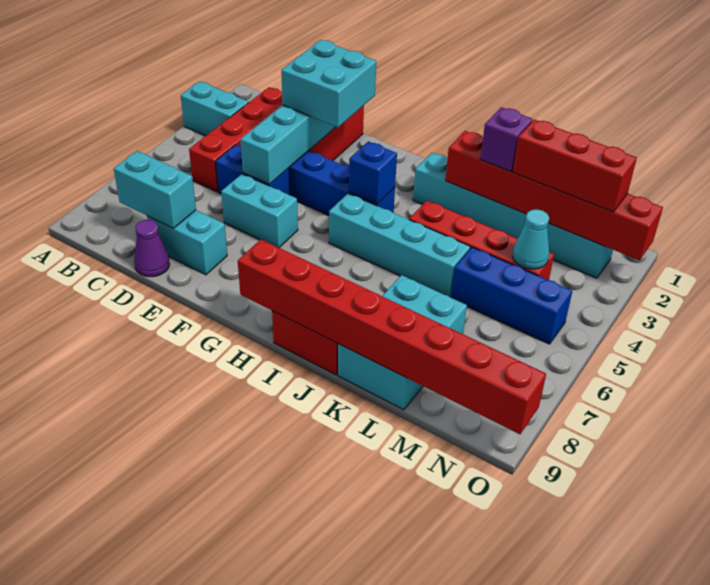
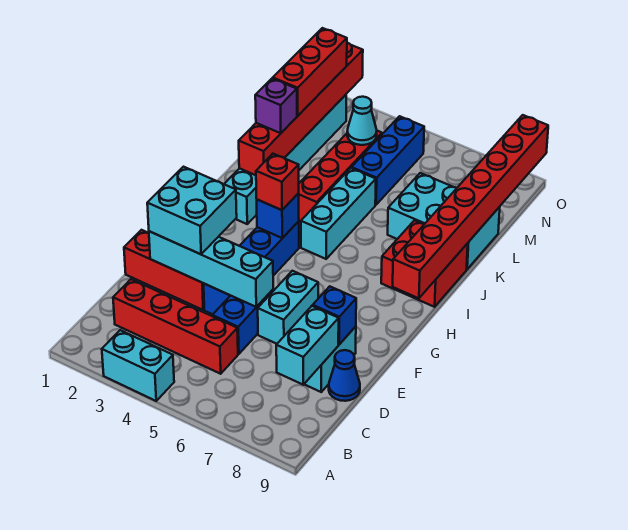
cyan brick A3:B3 level 1 -> cyan brick A3:A4 level 1
purple cone D9 level 1 -> blue cone D9 level 1
none -> blue brick E8 level 2
none -> red brick H4 level 3
cyan brick H5:K5 level 1 -> cyan brick I5:K5 level 1

